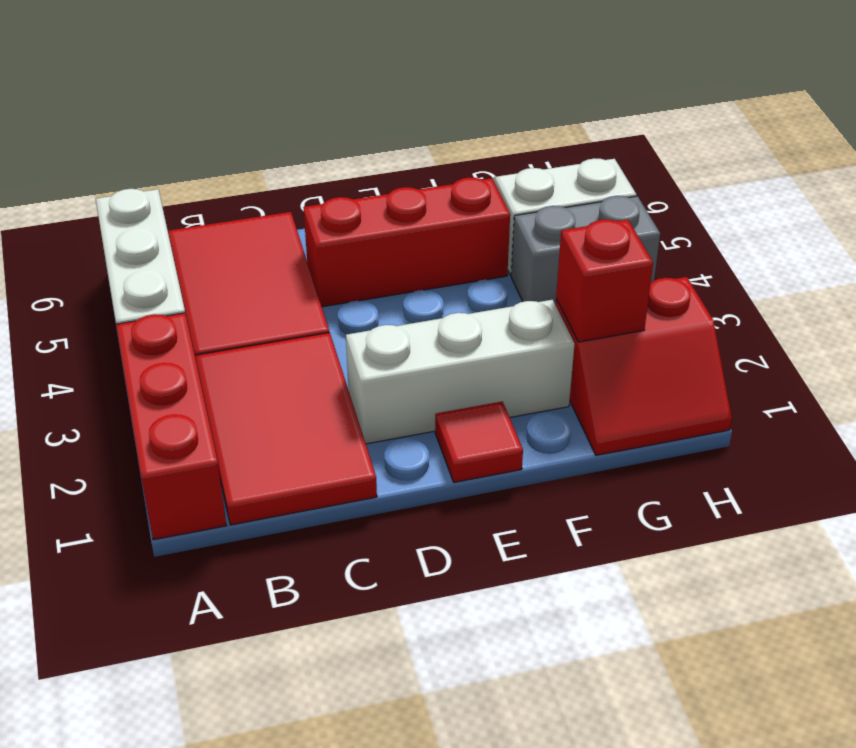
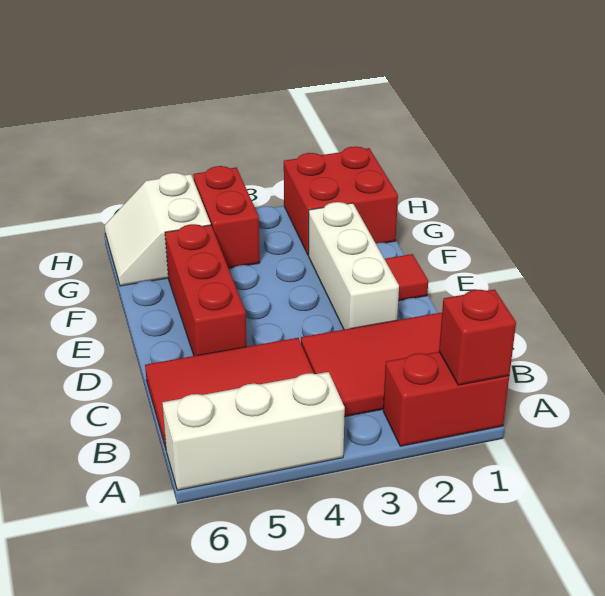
red brick A1:A3 level 1 -> red brick A1:A2 level 1
red slope G1:H2 level 1 top 2 -> red brick G1:H2 level 1
red brick G2 level 2 -> red brick A1 level 2
grey brick G4:H4 level 1 -> red brick G4:H4 level 1

